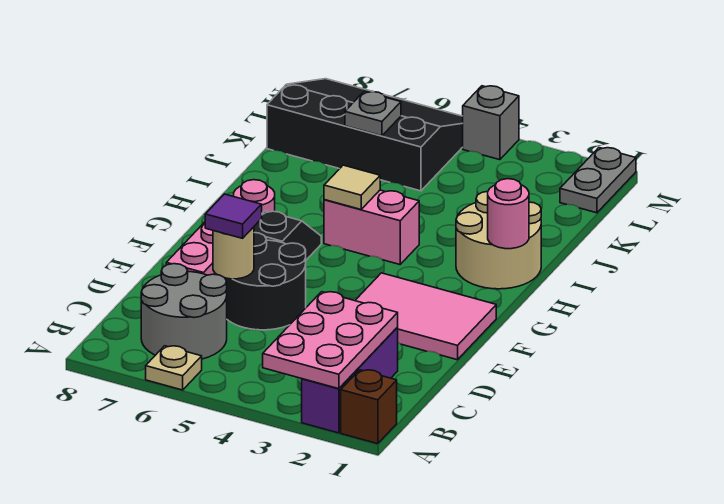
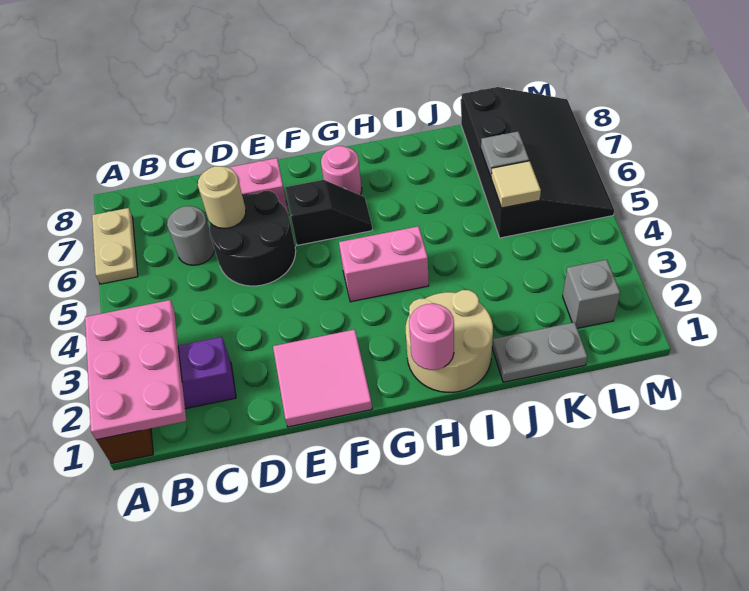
pink plate A2:C3 level 2 -> pink plate A1:B3 level 2
tan plate A6 level 1 -> tan plate A6:A7 level 1
grey round brick B6:C7 level 1 -> grey round brick C6 level 1
purple tile D6 level 3 -> none
pink tile E1:F3 level 1 -> pink tile E1:F2 level 1
pink brick H4:H5 level 1 -> pink brick G4:H4 level 1
tan tile H5 level 2 -> tan tile K5 level 2
grey plate L1:M1 level 1 -> grey plate J1:K1 level 1
grey brick M4 level 1 -> grey brick L2 level 1

